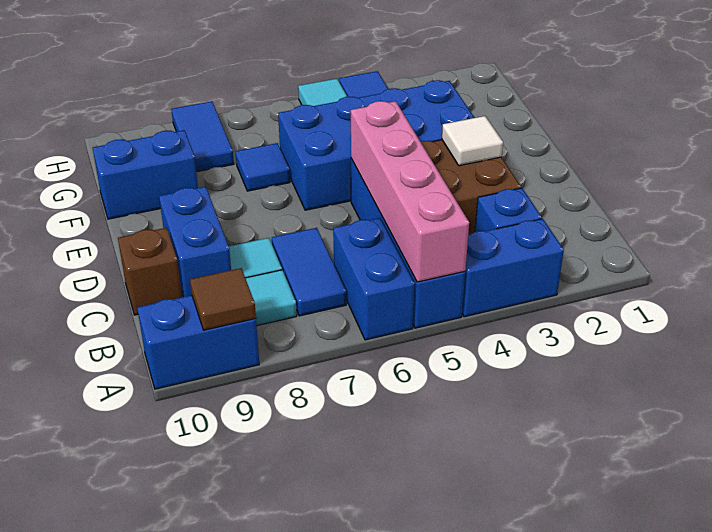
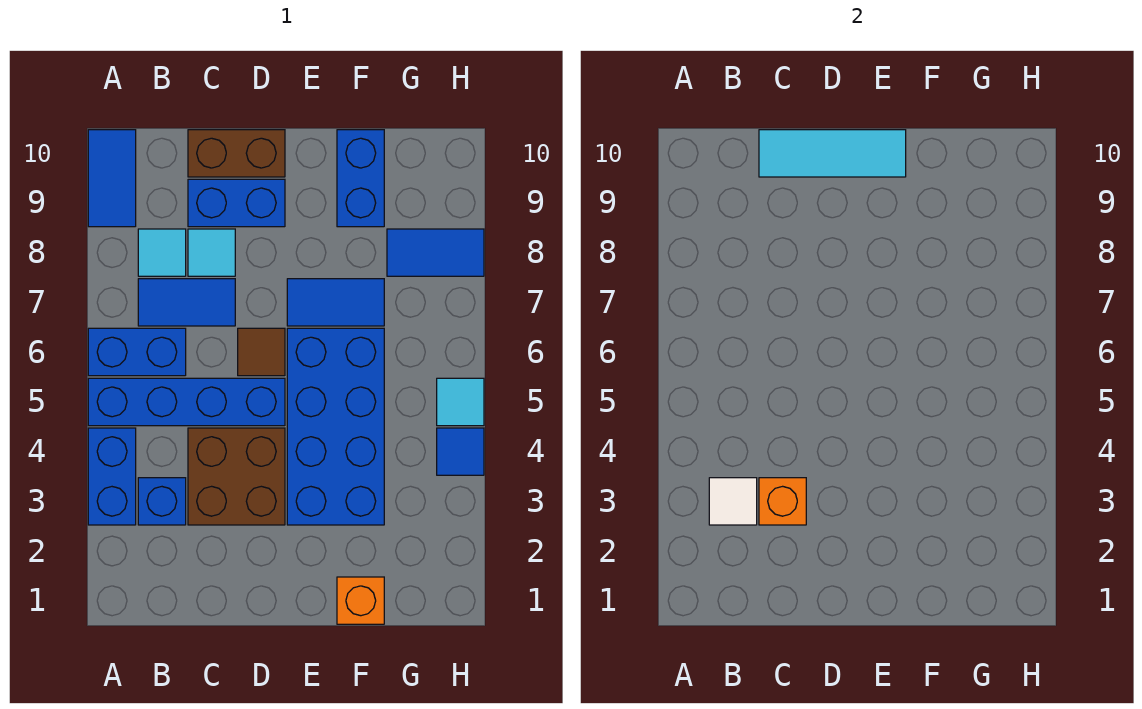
pink brick A5:D5 level 2 -> none
blue brick A9:A10 level 1 -> blue tile A9:A10 level 1
brown tile A9 level 2 -> brown tile D6 level 1
none -> orange brick C3 level 2
brown brick C10 level 1 -> brown brick C10:D10 level 1
none -> cyan tile C10:E10 level 2
white tile D3 level 2 -> white tile B3 level 2
none -> orange brick F1 level 1
blue tile F7 level 1 -> blue tile E7:F7 level 1

